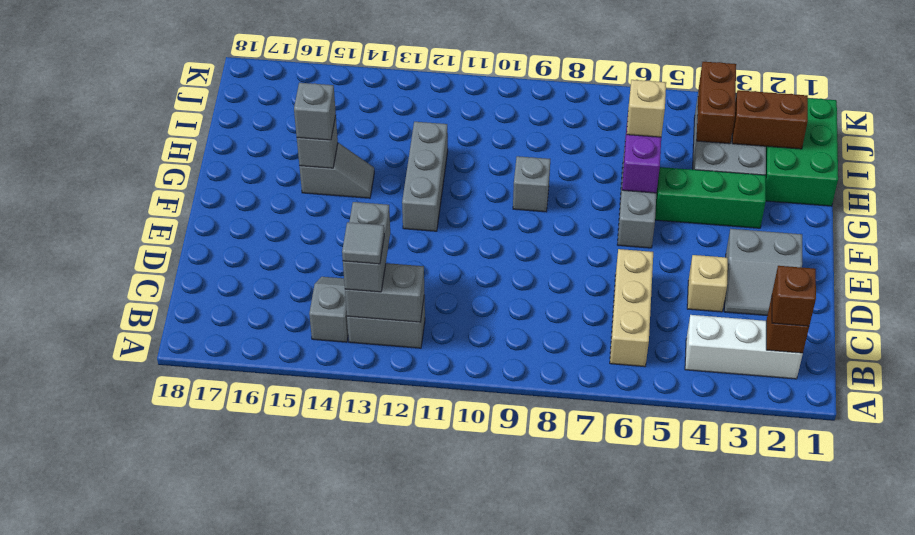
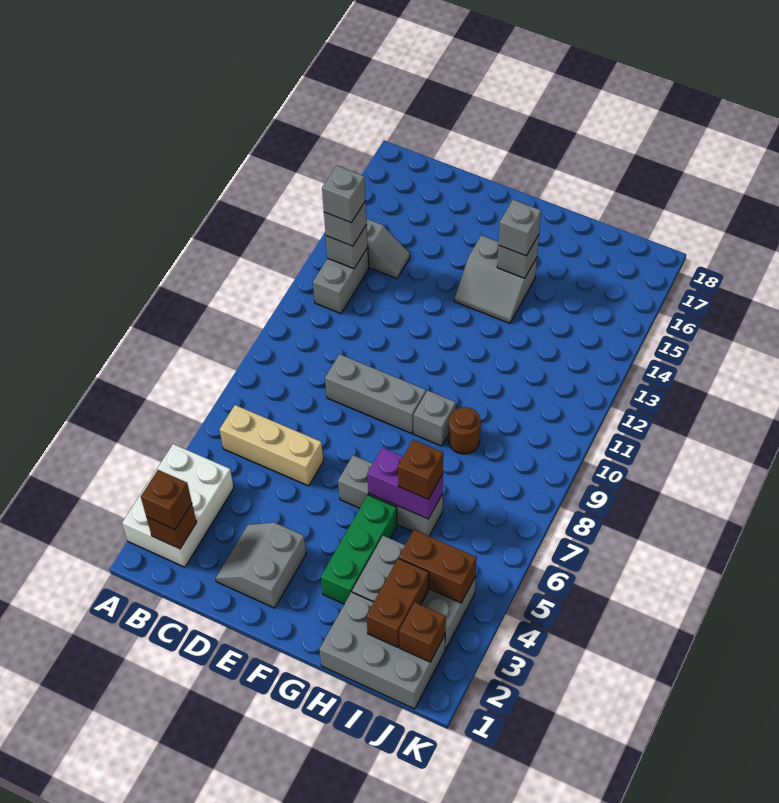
white brick B2:B4 level 1 -> white brick A2:B4 level 1
grey brick B12:B13 level 2 -> grey brick B13 level 2
grey brick B13:C13 level 3 -> grey brick B13 level 3
grey tile B13 level 4 -> grey brick B13 level 4
tan brick D4 level 1 -> none
grey brick F12:H12 level 1 -> grey brick D9:F9 level 1
grey slope G14:G15 level 1 top 15 -> grey slope F14:G15 level 1 top 15
green brick H1:J2 level 1 -> grey brick H1:J2 level 1
tan brick H6 level 3 -> brown brick H6 level 3
none -> brown round brick H9 level 1
none -> brown brick J2 level 2

